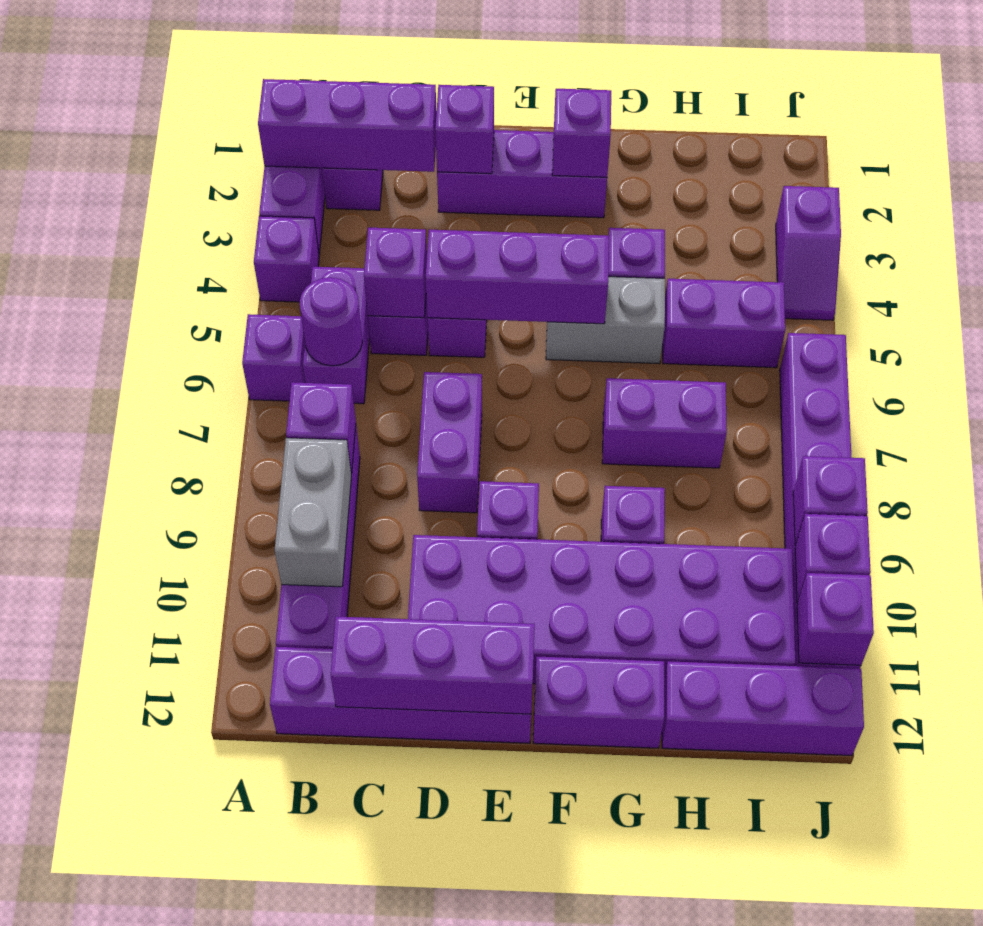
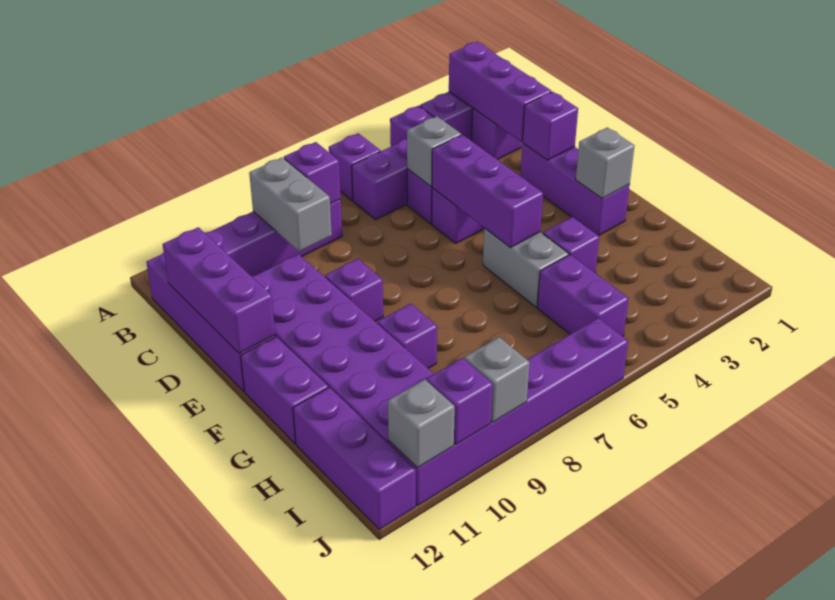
purple round brick B6 level 2 -> none
grey brick B9:B10 level 2 -> grey brick B9:C9 level 2
purple brick C5 level 2 -> grey brick C5 level 2
purple brick D7:D8 level 1 -> none
purple brick F2 level 2 -> grey brick F2 level 2
purple brick G7:H7 level 1 -> none
purple slope J3:J4 level 1 top 3 -> none
purple brick J9 level 2 -> grey brick J9 level 2
purple brick J11 level 2 -> grey brick J11 level 2

